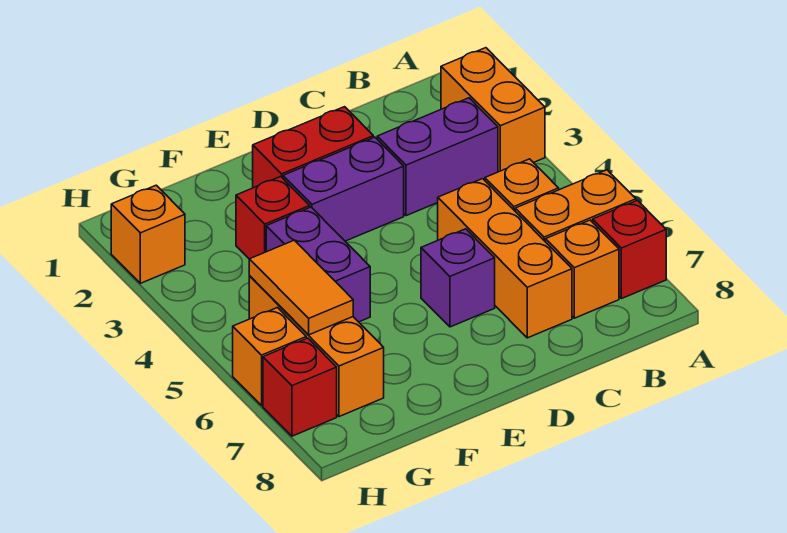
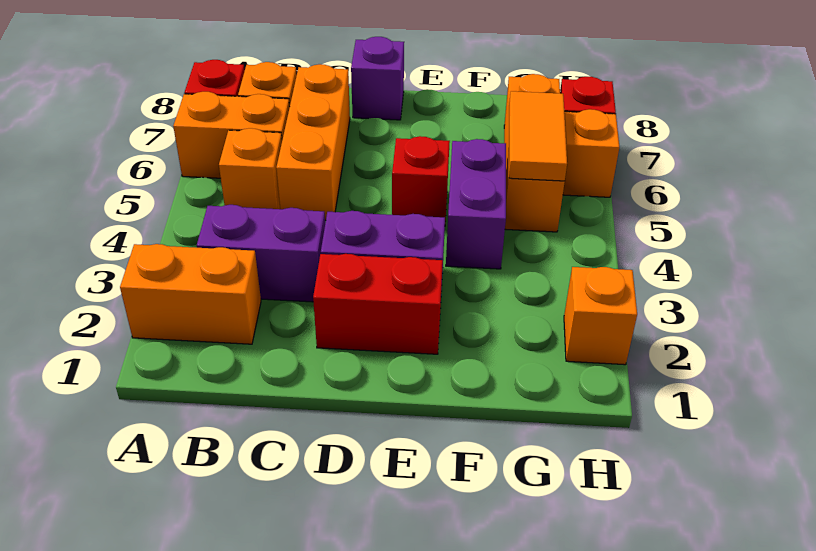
orange brick A2:A3 level 1 -> orange brick A2:B2 level 1
purple brick D6 level 1 -> purple brick D8 level 1
red brick F3 level 1 -> red brick E5 level 1

